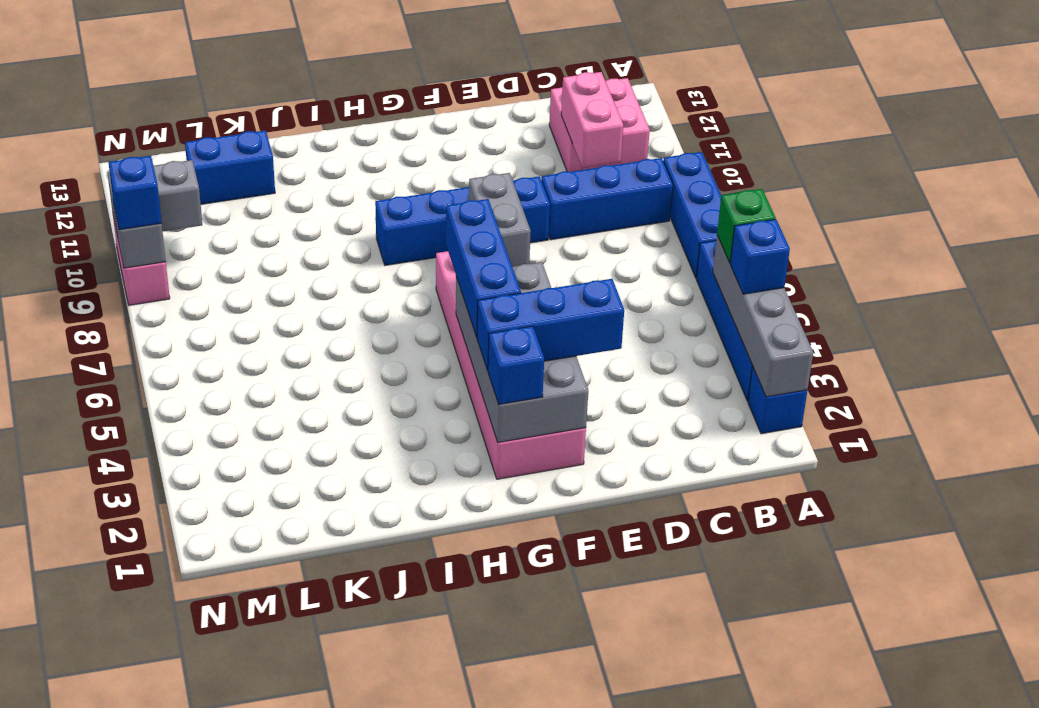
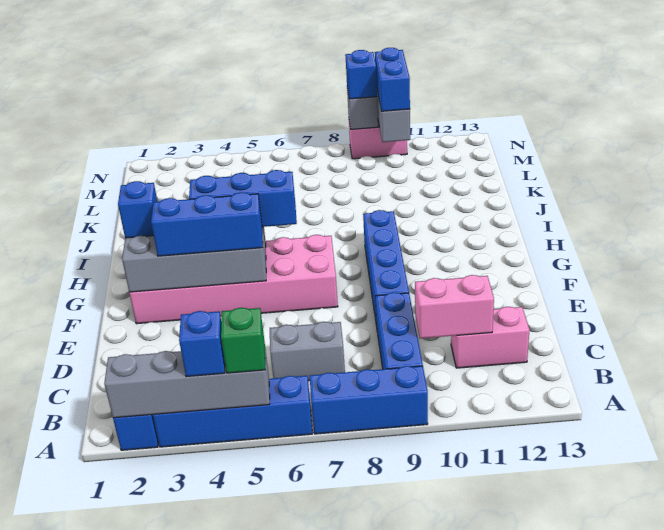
pink brick B11:C12 level 1 -> pink brick C11:C12 level 1
blue brick E3:G3 level 3 -> blue brick F3:F5 level 3
grey brick F7:F8 level 2 -> grey brick C6:C7 level 1
blue brick K12:L12 level 1 -> blue brick M10:N10 level 3

